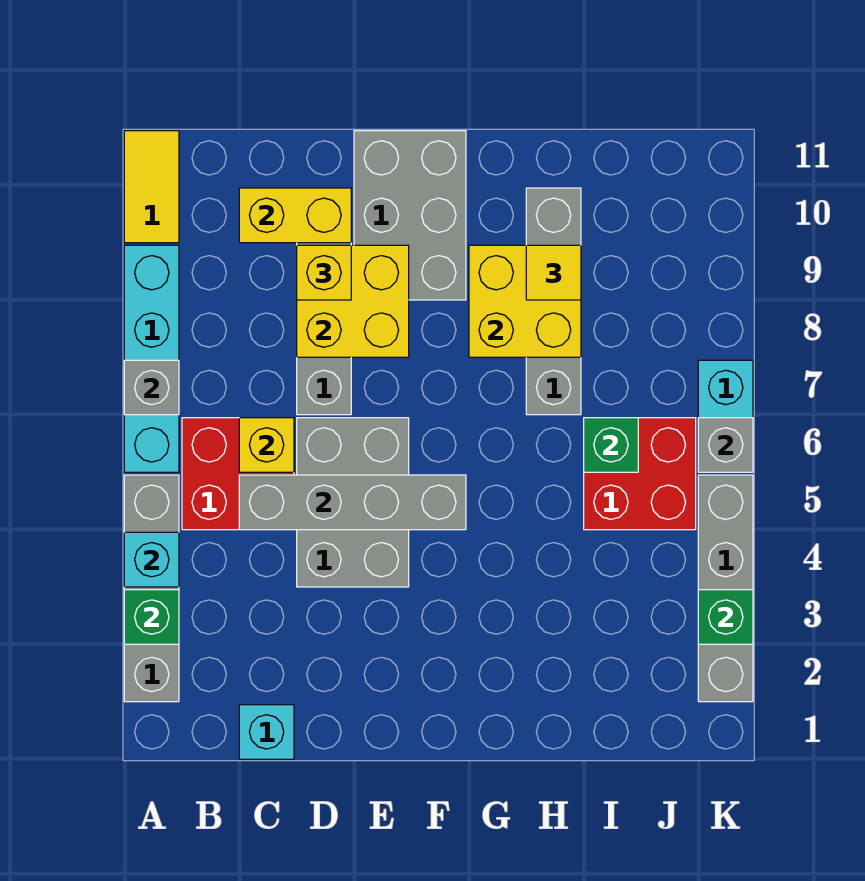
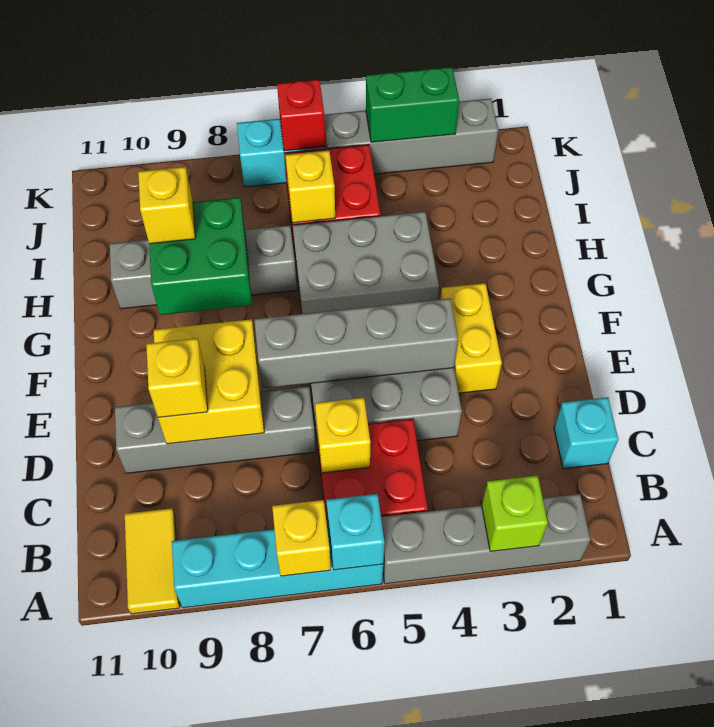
green brick A3 level 2 -> lime brick A3 level 2
cyan brick A4 level 2 -> cyan brick A6 level 2
grey brick A7 level 2 -> yellow brick A7 level 2
yellow tile A10:A11 level 1 -> yellow tile A10:B10 level 1
grey brick C5:F5 level 2 -> grey brick E4:E7 level 2
yellow brick C10:D10 level 2 -> yellow brick E3:F3 level 1
grey brick E9:F11 level 1 -> grey brick G4:H6 level 1
yellow brick G8:H9 level 2 -> green brick G8:H9 level 2
yellow tile H9 level 3 -> yellow brick H9 level 3
green brick I6 level 2 -> yellow brick I6 level 2
green brick K3 level 2 -> green brick K3:K4 level 2
grey brick K6 level 2 -> red brick K6 level 2

